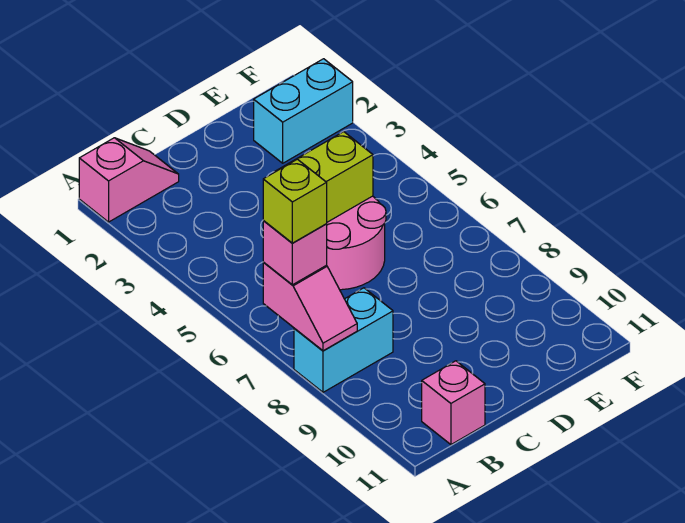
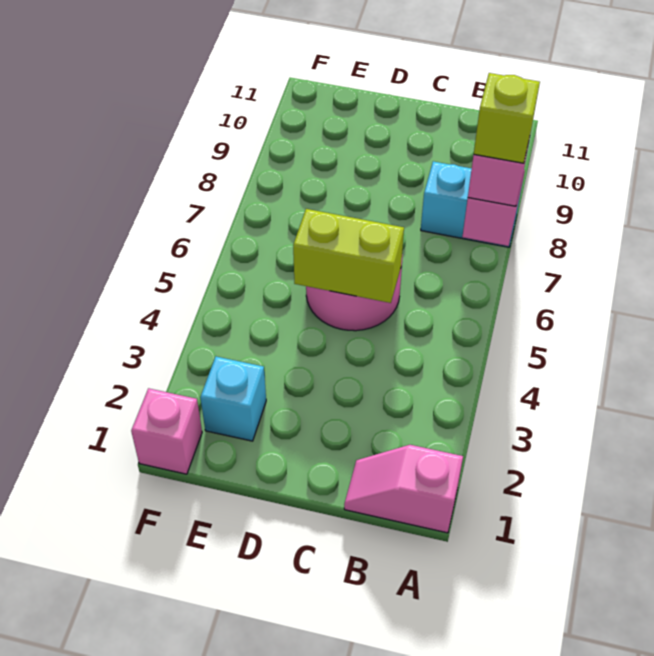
pink brick B11 level 1 -> pink brick F1 level 1
cyan brick E2:F2 level 1 -> cyan brick E2 level 1

